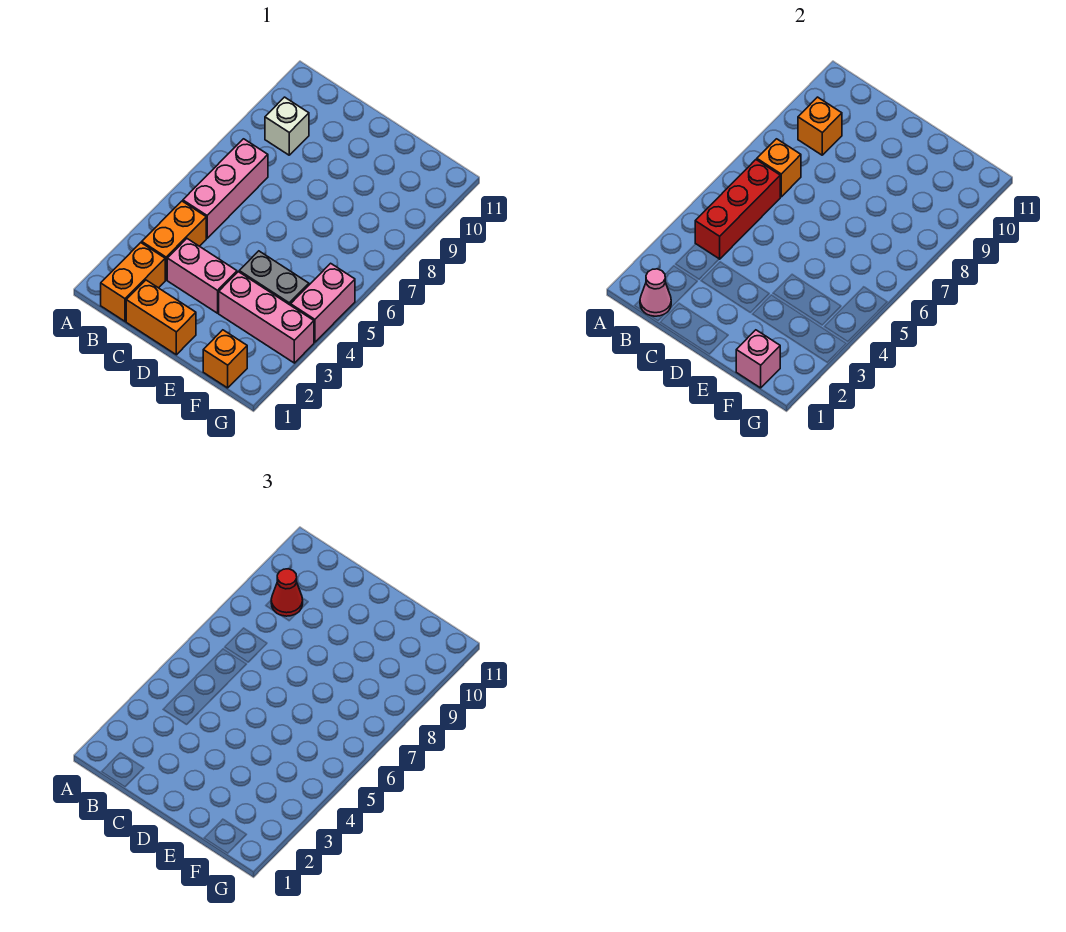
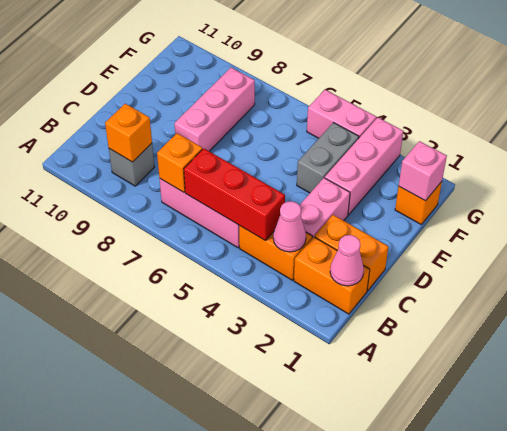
none -> pink cone B3 level 2
white brick B9 level 1 -> grey brick B9 level 1
red cone B9 level 3 -> none
orange brick C1:D1 level 1 -> orange brick C1:C2 level 1
none -> pink brick D8:F8 level 1

